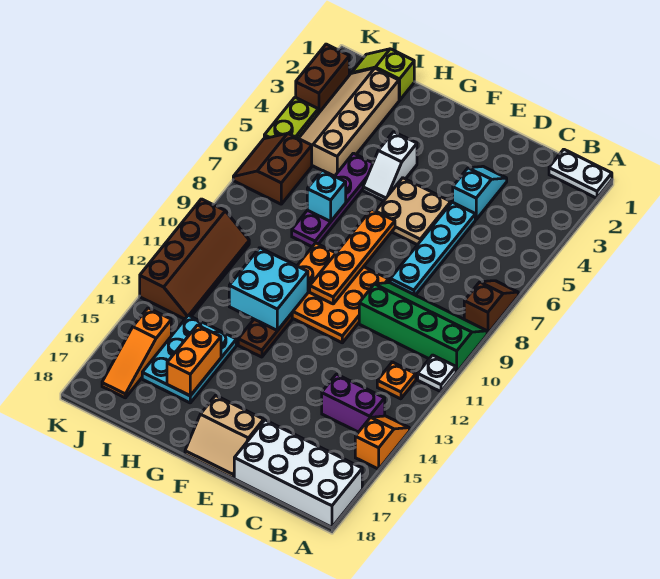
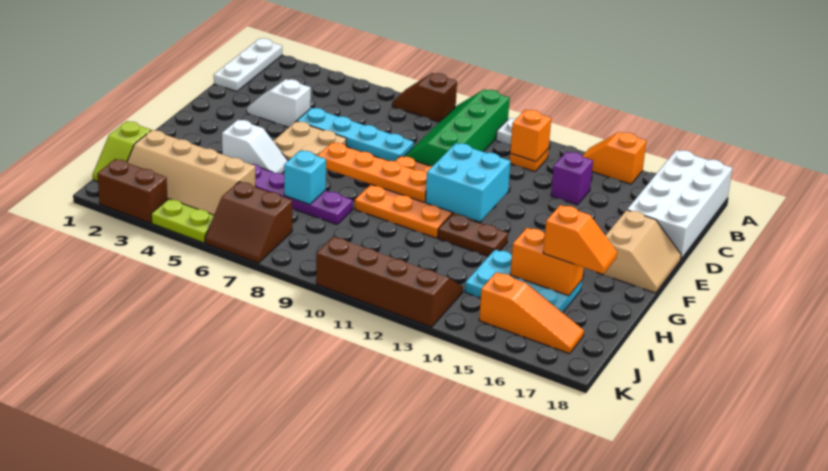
white plate A1:B1 level 1 -> white plate A1:C1 level 1
none -> orange brick B12 level 2
purple brick B14:C14 level 1 -> purple brick C14 level 1
cyan slope D3:D4 level 1 top 4 -> white slope D3:D4 level 1 top 4
cyan brick G11:H12 level 2 -> cyan brick E11:F12 level 2
none -> orange slope H16:H17 level 3 top 16

